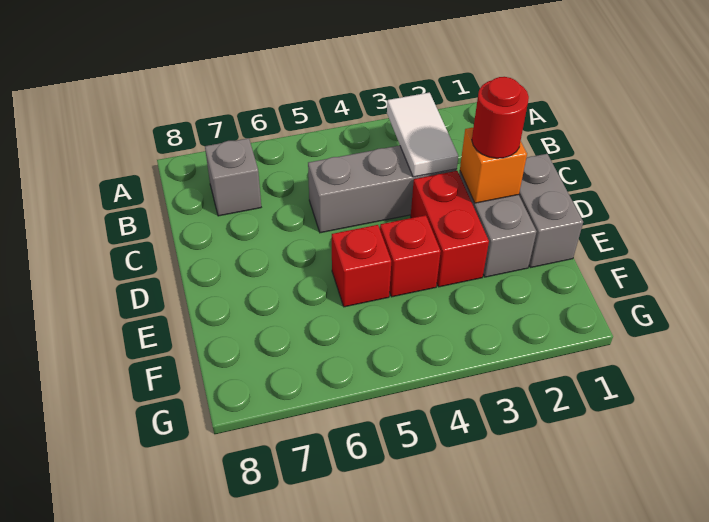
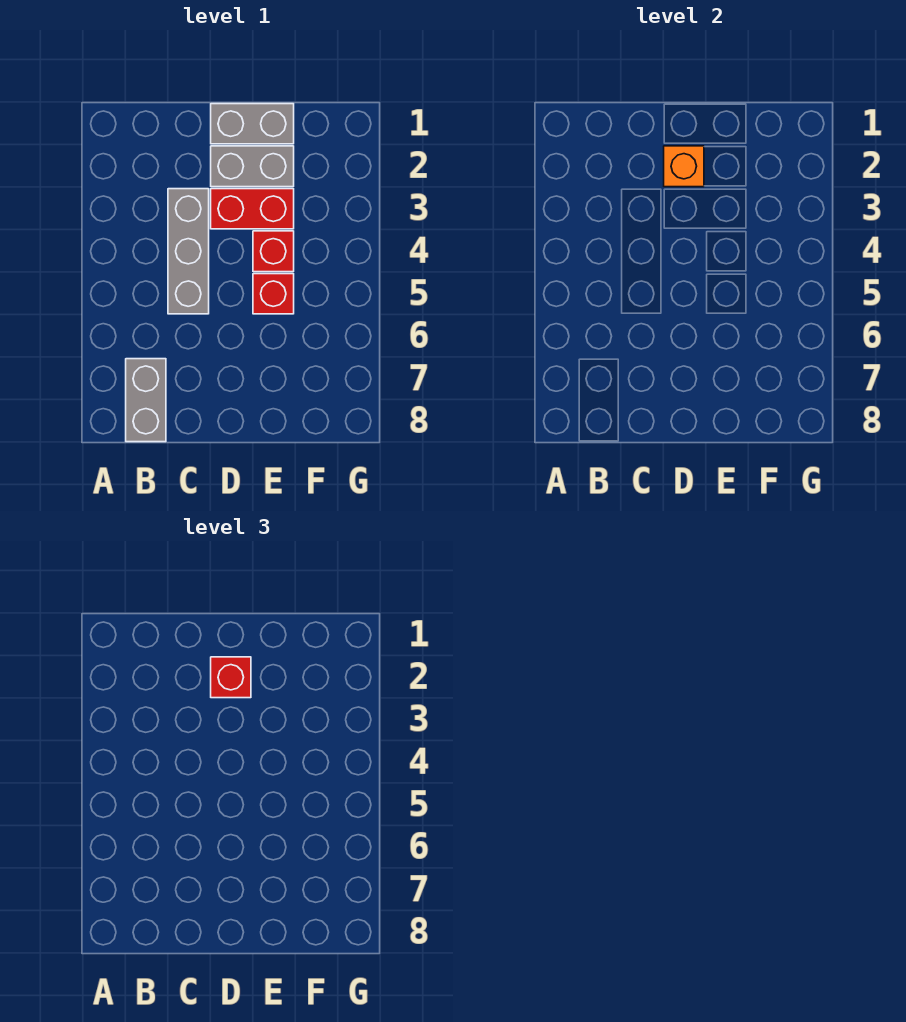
white tile B3:C3 level 2 -> none
grey brick B7 level 1 -> grey brick B7:B8 level 1
red round brick D2 level 3 -> red brick D2 level 3

